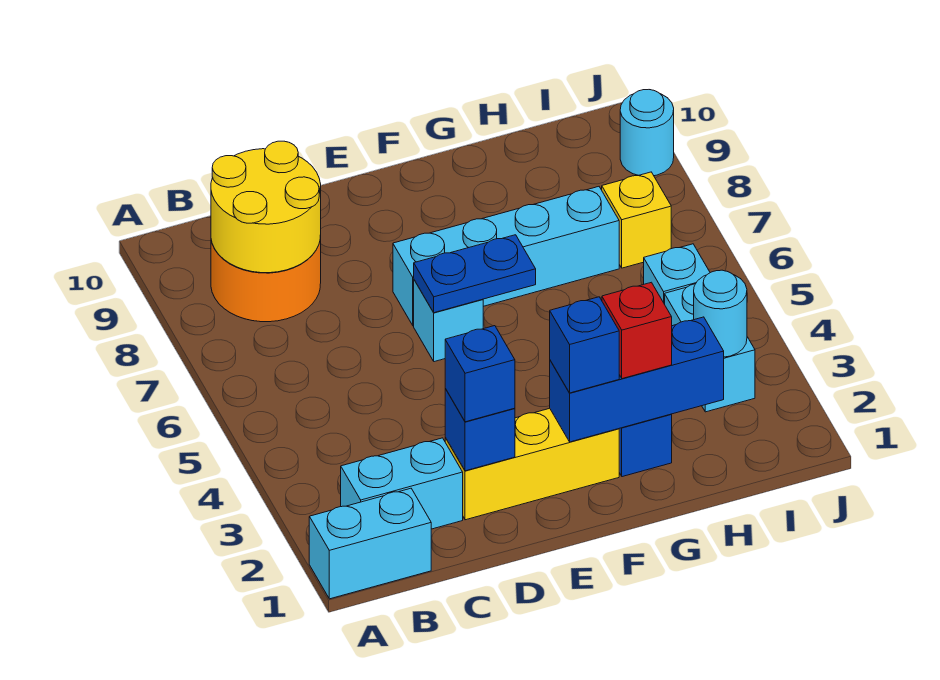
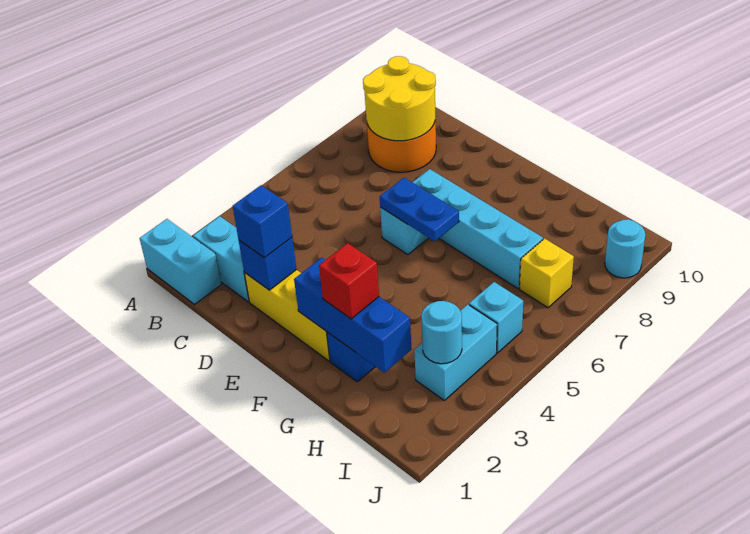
blue brick F2 level 3 -> none

